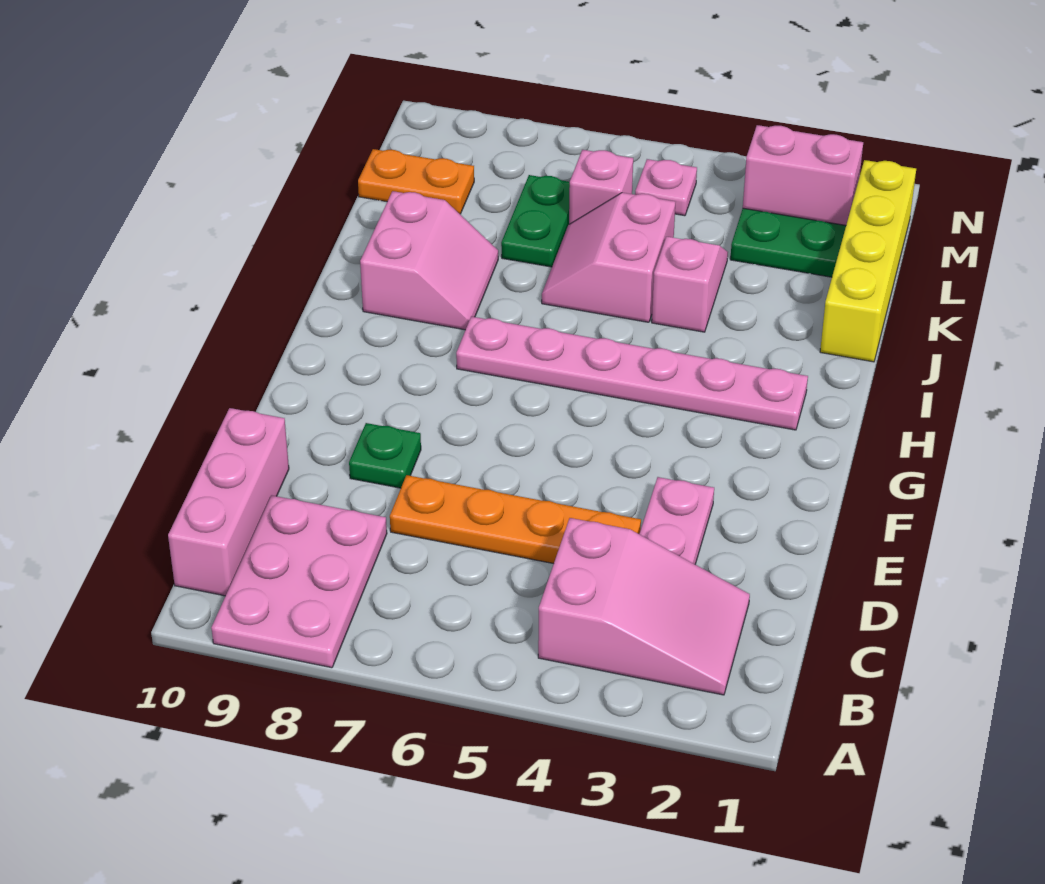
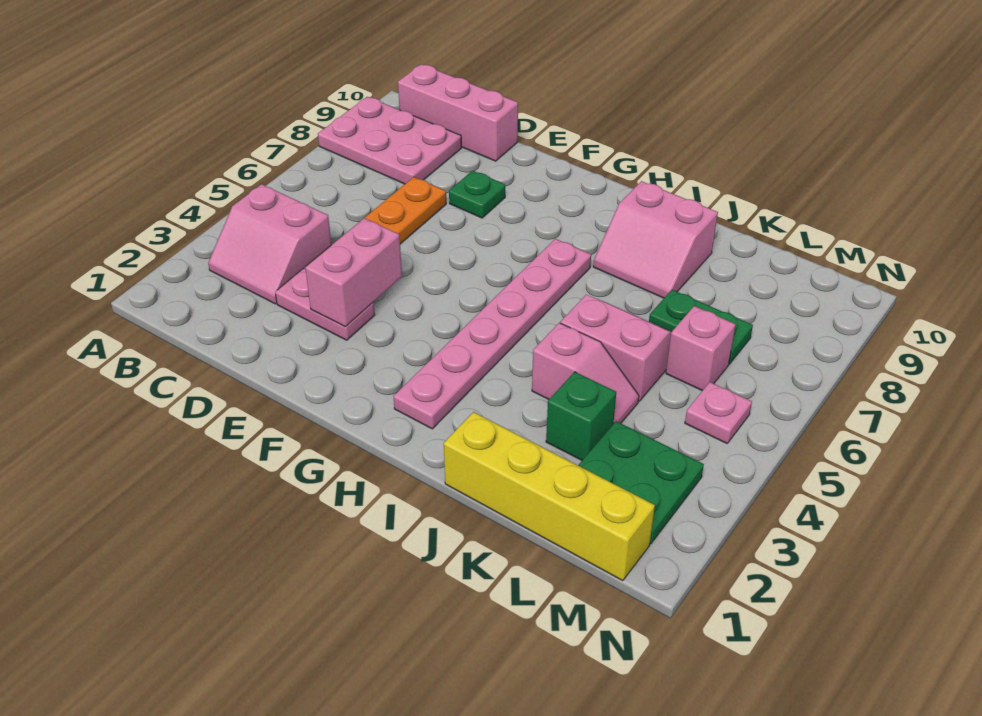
pink slope B2:C4 level 1 top 4 -> pink slope B3:C4 level 1 top 4
none -> green brick K3 level 1
orange plate L9:L10 level 1 -> none
pink brick M2:M3 level 2 -> pink brick E3:E4 level 2

